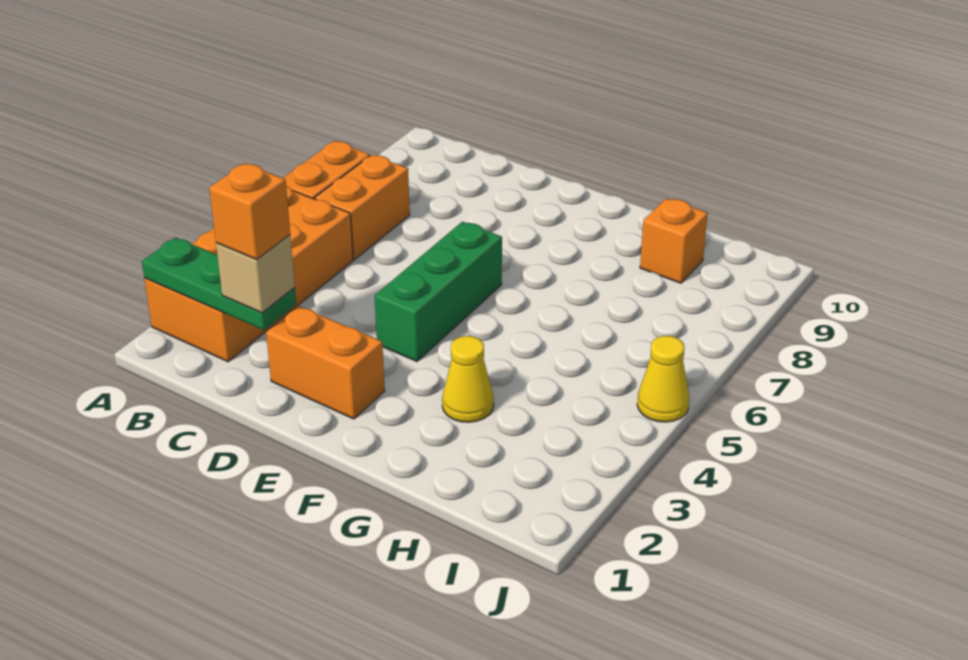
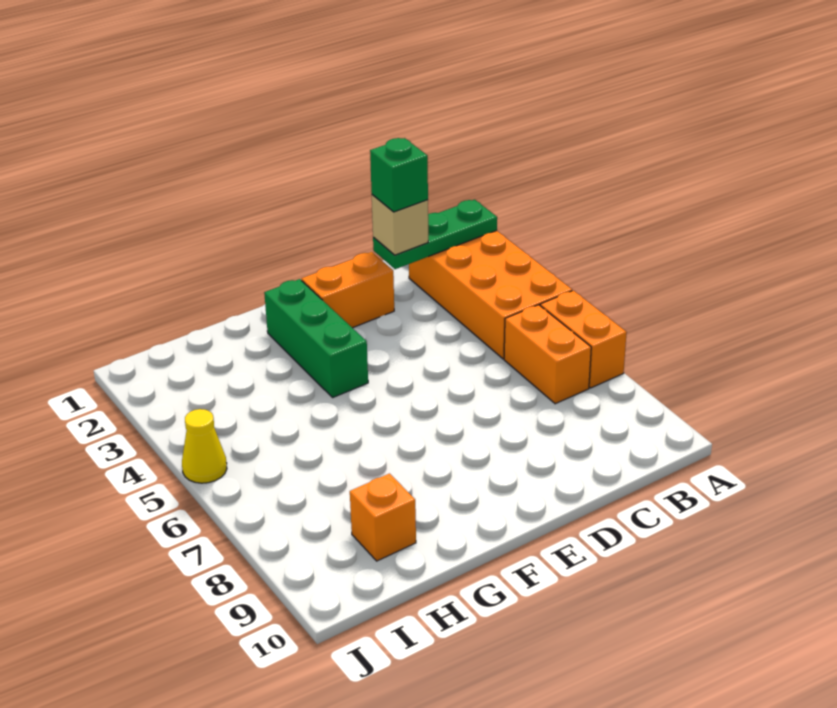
orange brick C2 level 4 -> green brick C2 level 4
green brick E4:E6 level 1 -> green brick F2:F4 level 1
yellow cone G3 level 1 -> none

